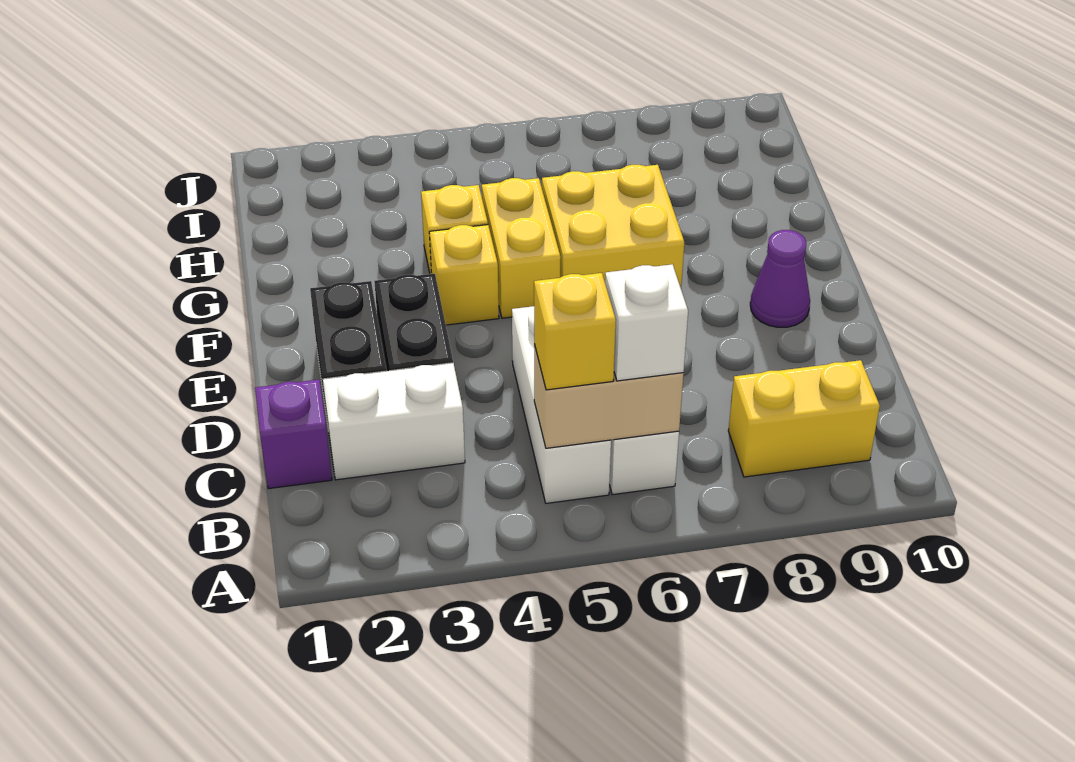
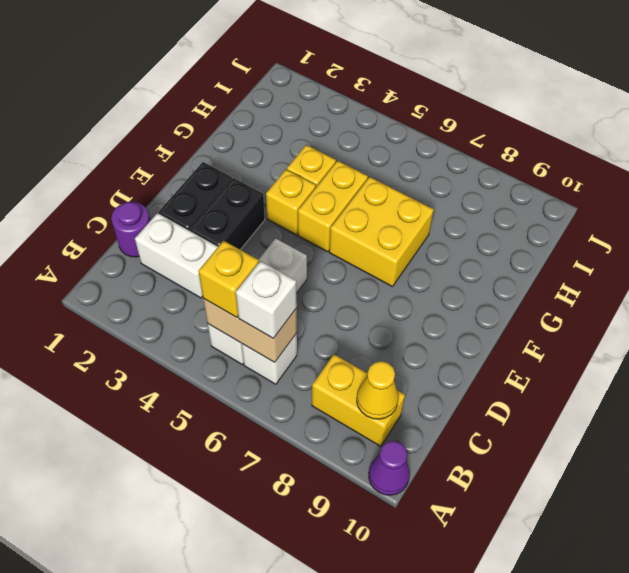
none -> yellow cone B9 level 2
purple brick C1 level 1 -> purple round brick C1 level 1
purple cone E9 level 1 -> purple cone A10 level 1

